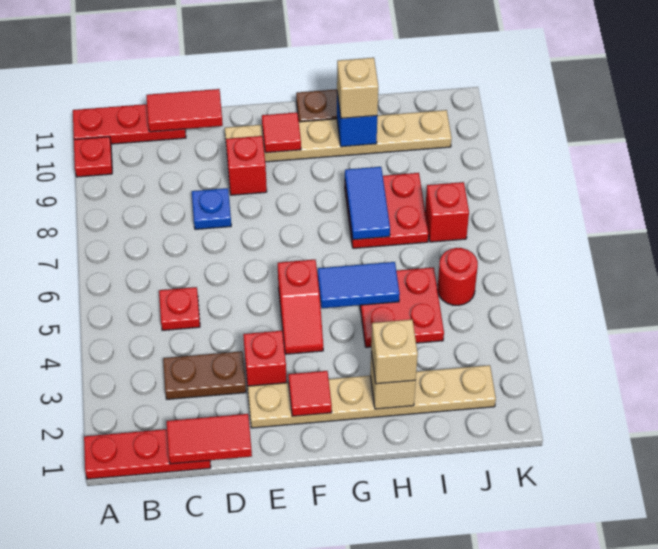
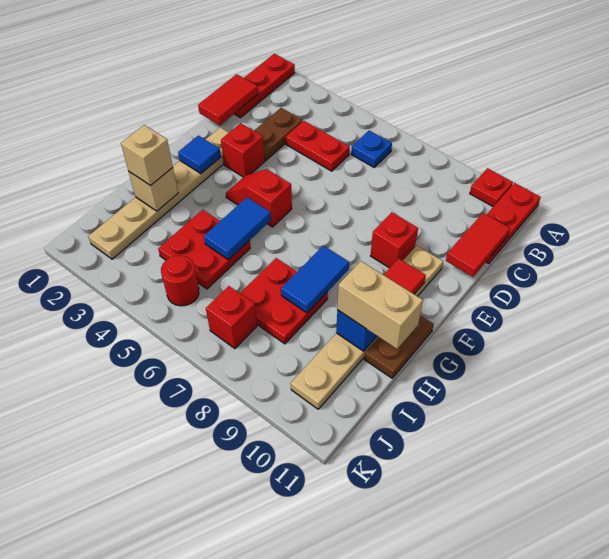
red plate C5 level 1 -> red plate C4:C5 level 1
blue plate D8 level 1 -> blue plate B6 level 1
red tile F2 level 2 -> blue tile F2 level 2
blue tile H7:H8 level 2 -> blue tile G8:H8 level 2
tan brick H10 level 3 -> tan brick H10:H11 level 3

